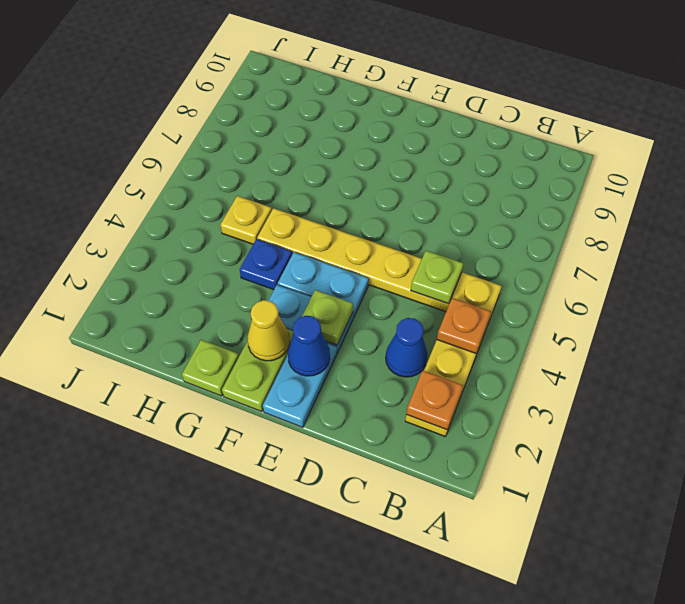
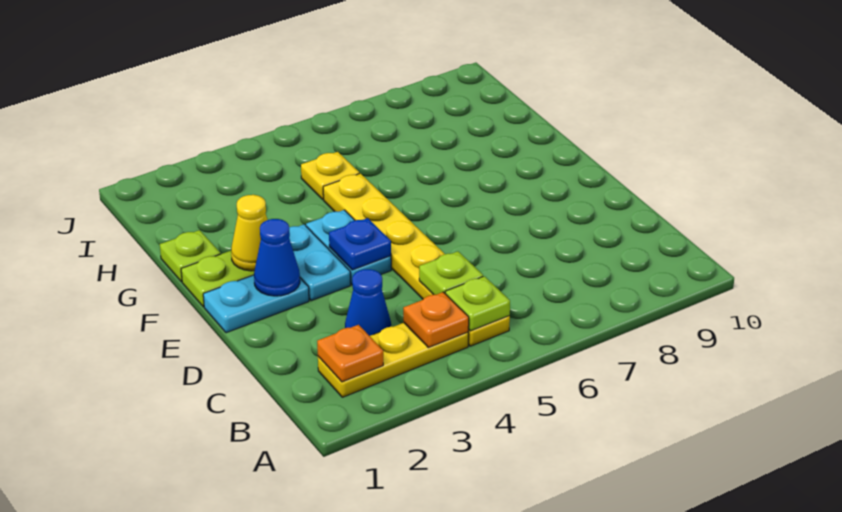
lime plate E3 level 2 -> lime plate B5 level 2
blue plate G4 level 1 -> blue plate E4 level 2

